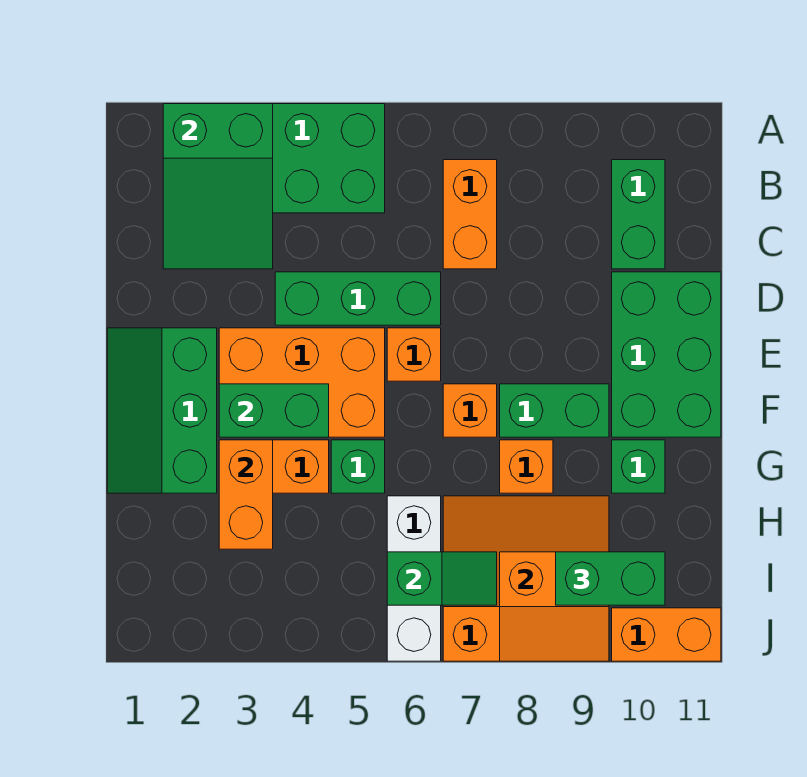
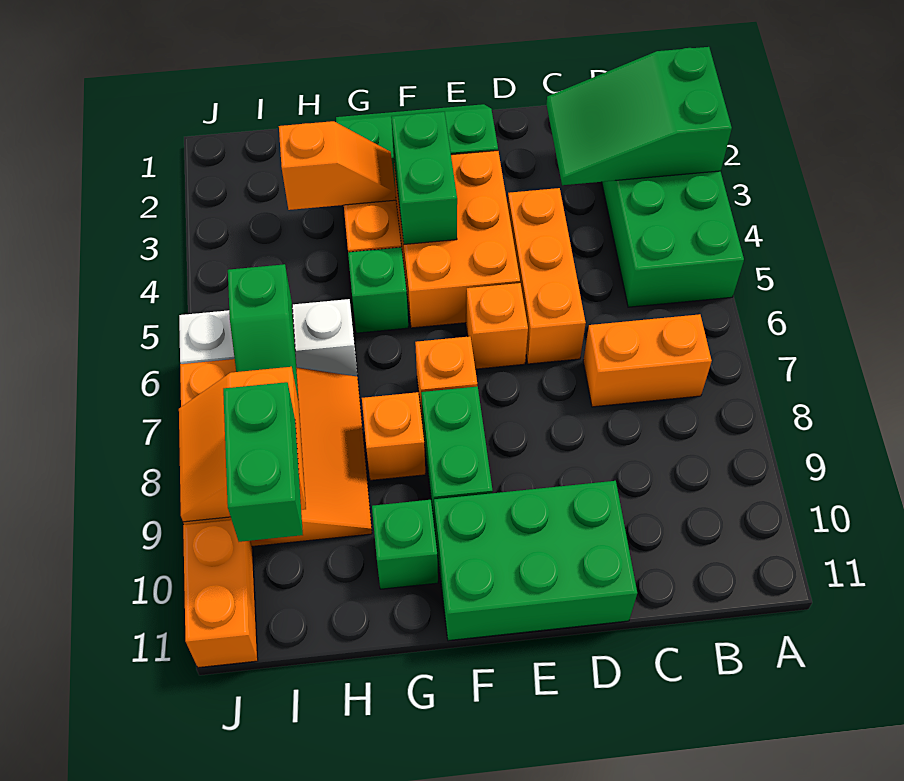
green brick B10:C10 level 1 -> none
green brick D4:D6 level 1 -> orange brick D4:D6 level 1
orange brick G3:H3 level 2 -> orange slope G3:H3 level 2 top H

